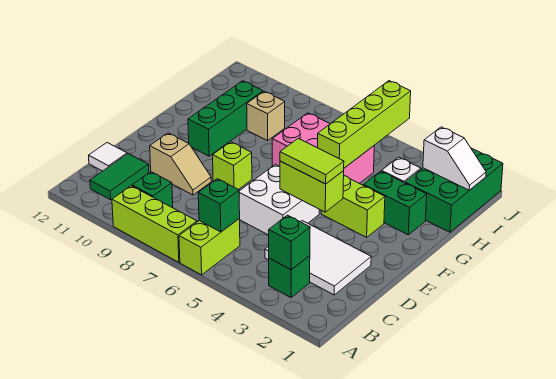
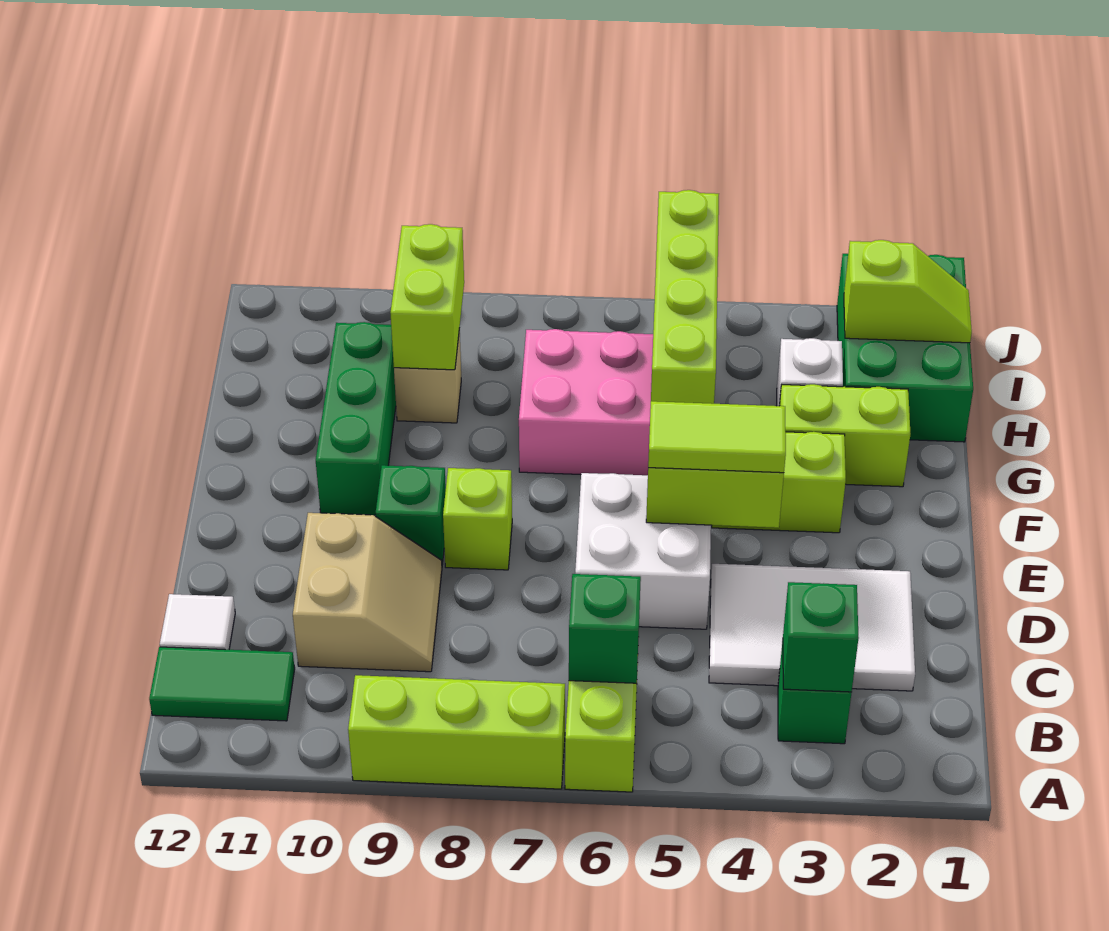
green brick B9 level 1 -> green brick E9 level 1
green tile B11:C11 level 1 -> green tile B11:B12 level 1
tan slope D9:D10 level 1 top 10 -> tan slope C9:D10 level 1 top 10
green brick G2:G3 level 1 -> lime brick G2:G3 level 1
none -> lime brick H9:I9 level 2
white slope I1:I2 level 2 top 2 -> lime slope I1:I2 level 2 top 2

